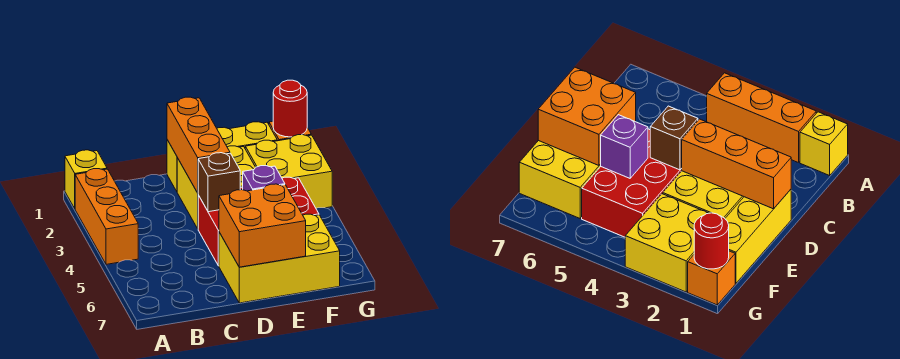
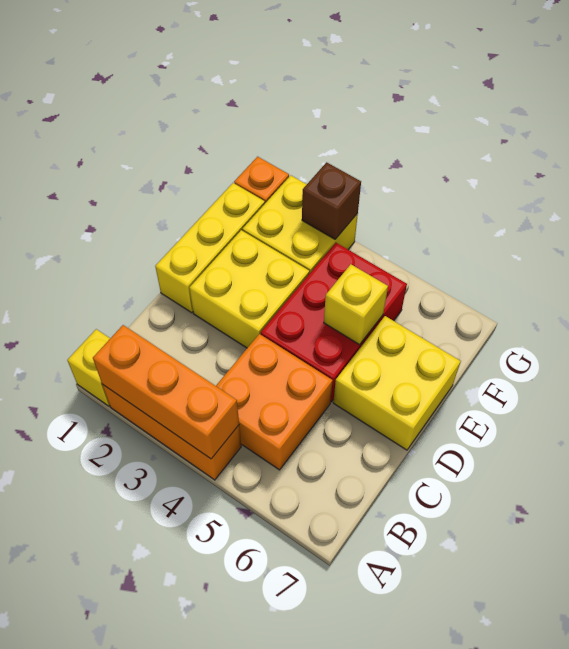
orange brick D1:D3 level 2 -> orange brick A2:A4 level 2
brown brick D4 level 2 -> brown brick G3 level 2
yellow brick D6:F7 level 1 -> yellow brick D6:E7 level 1
orange brick D6:E7 level 2 -> orange brick B4:C5 level 1
purple brick E5 level 2 -> yellow brick E5 level 2
red round brick G1 level 2 -> none

